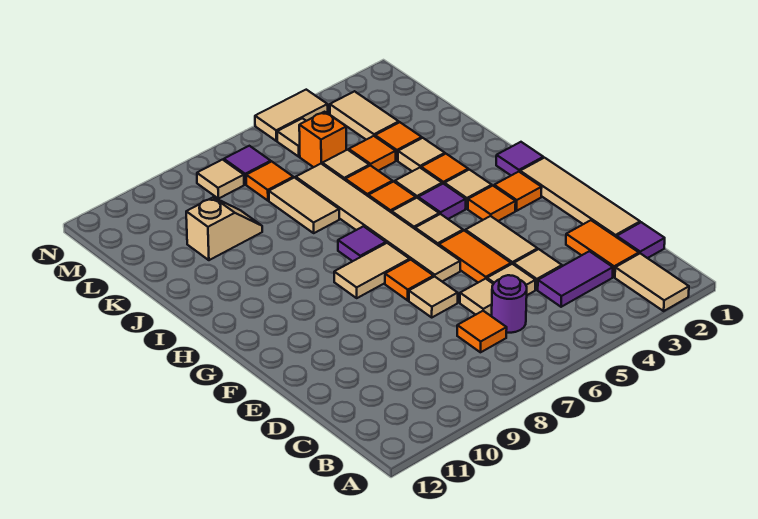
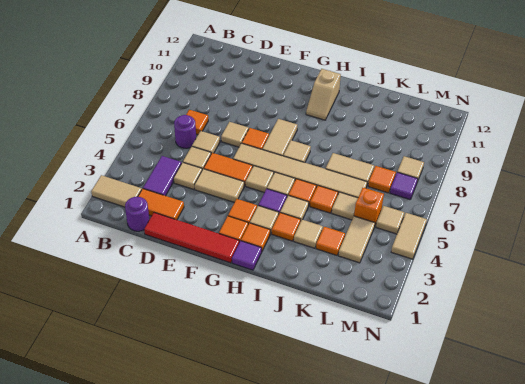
purple tile C1 level 1 -> purple round brick C1 level 1
tan tile D1:G1 level 1 -> red tile D1:G1 level 1
purple tile H7 level 1 -> tan tile H7 level 1
orange tile K4 level 1 -> orange tile H2 level 1
tan slope K9:K10 level 1 top 10 -> tan slope H10:H11 level 1 top 11
tan tile L3:M3 level 1 -> tan tile L3:L4 level 1

